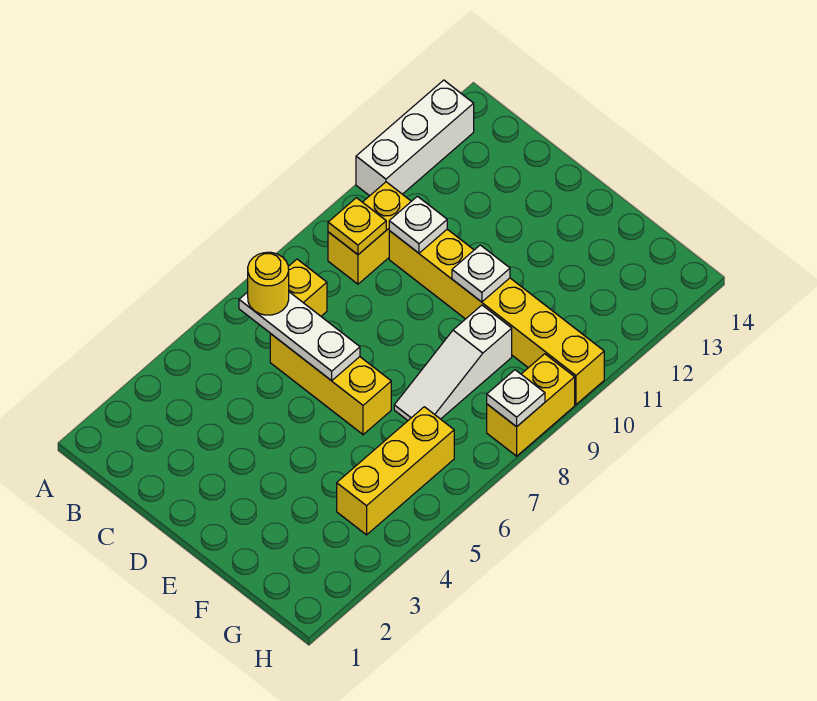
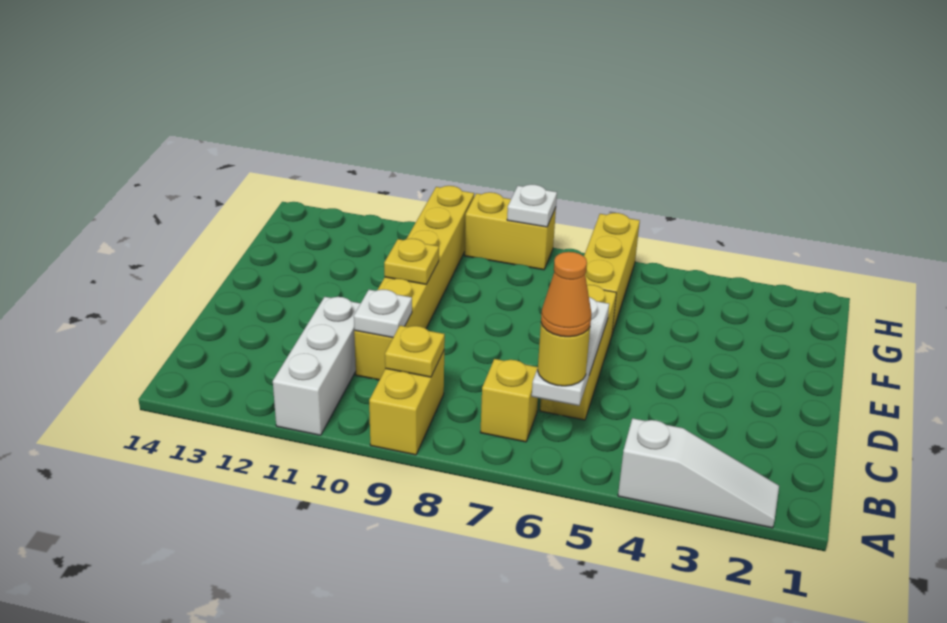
white brick A11:A13 level 1 -> white brick A11:C11 level 1
none -> orange cone B6 level 4
yellow brick B9:B10 level 1 -> yellow brick A9:B9 level 1
white plate E10 level 2 -> yellow plate E10 level 2
white slope F7:F9 level 1 top 9 -> white slope A2:A4 level 1 top 4
yellow brick G4:G6 level 1 -> yellow brick F6:H6 level 1

